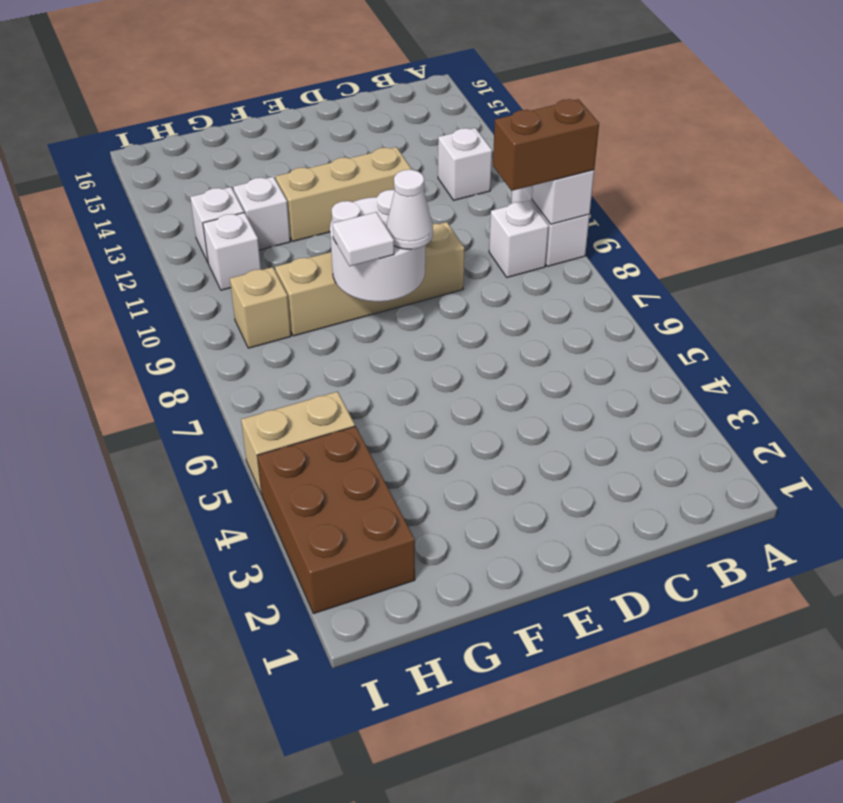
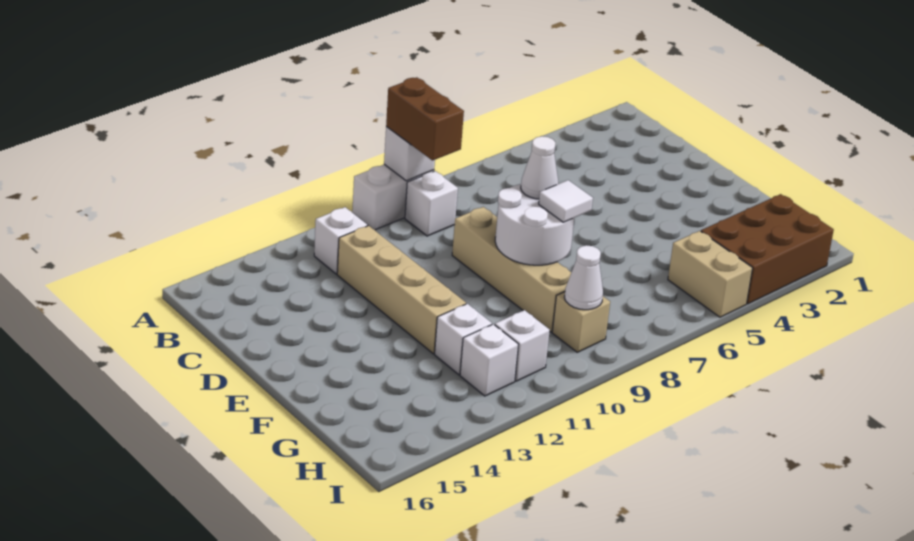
tan brick D12:F12 level 1 -> tan brick C12:F12 level 1
none -> white cone H9 level 2

